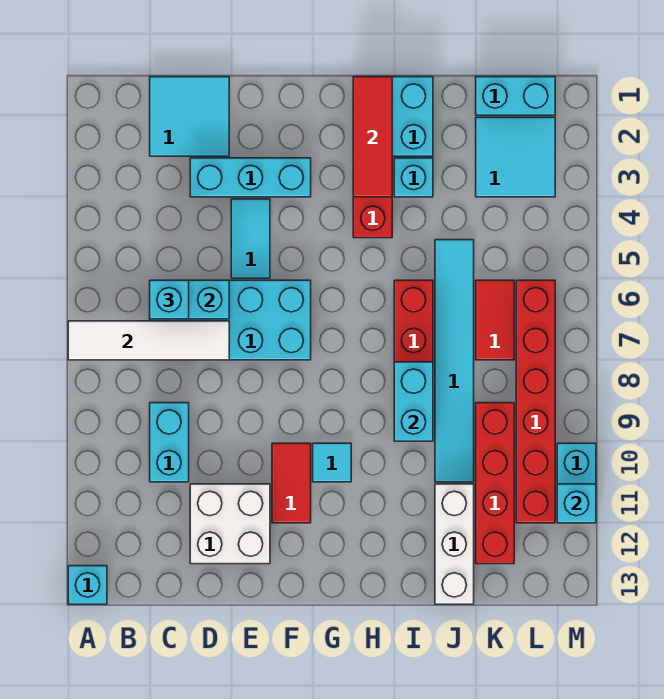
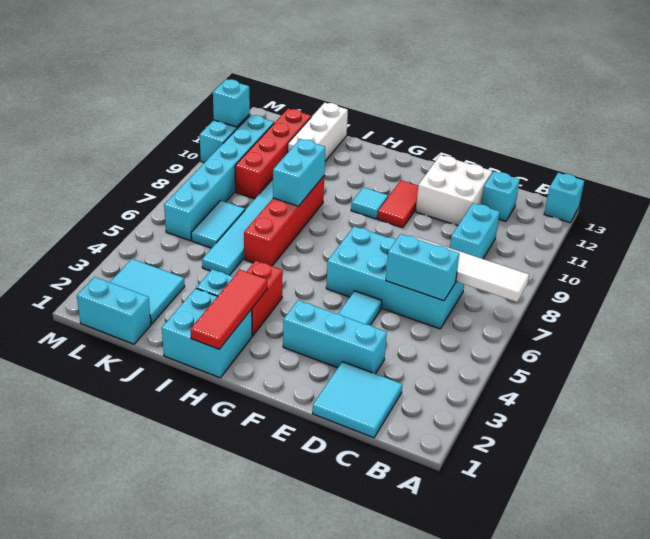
cyan brick C6 level 3 -> cyan brick C12 level 1
red tile K6:K7 level 1 -> cyan tile K6:K7 level 1
red brick L6:L11 level 1 -> cyan brick L6:L11 level 1

